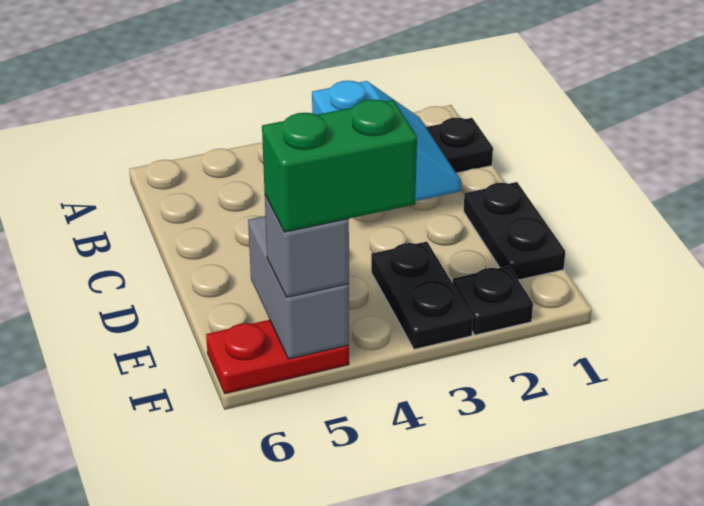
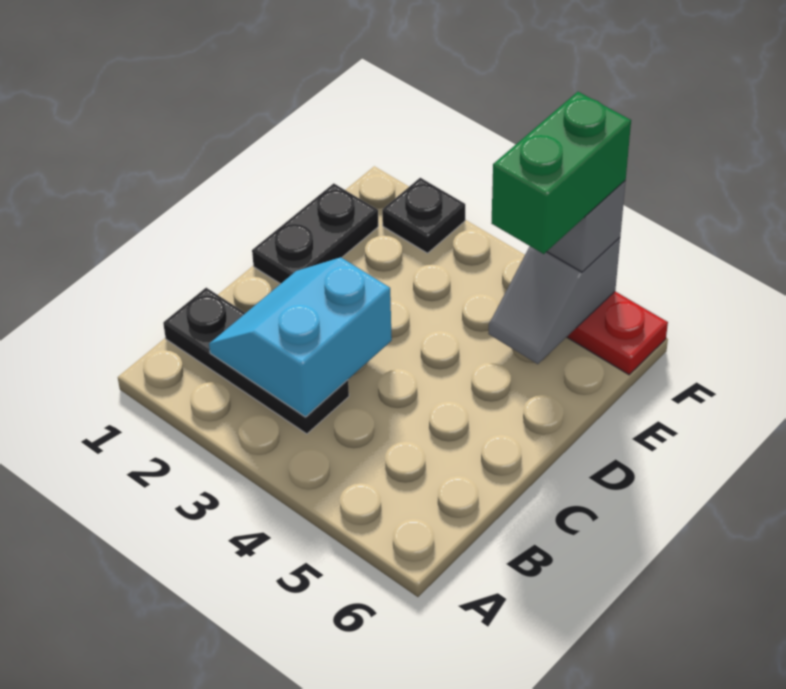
black plate E3:F3 level 1 -> none
grey brick E5:F5 level 2 -> grey slope E5:F5 level 2 top F
green brick F4:F5 level 4 -> green brick E5:F5 level 4

